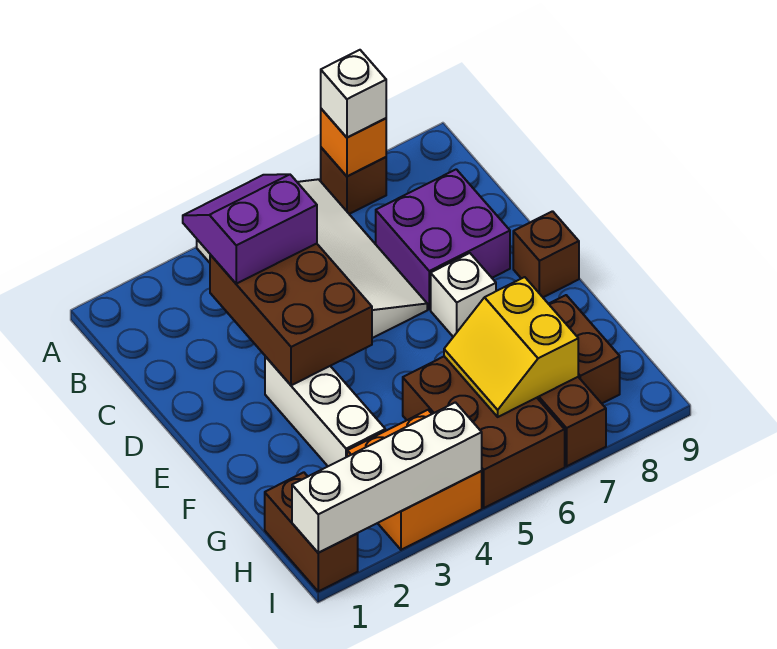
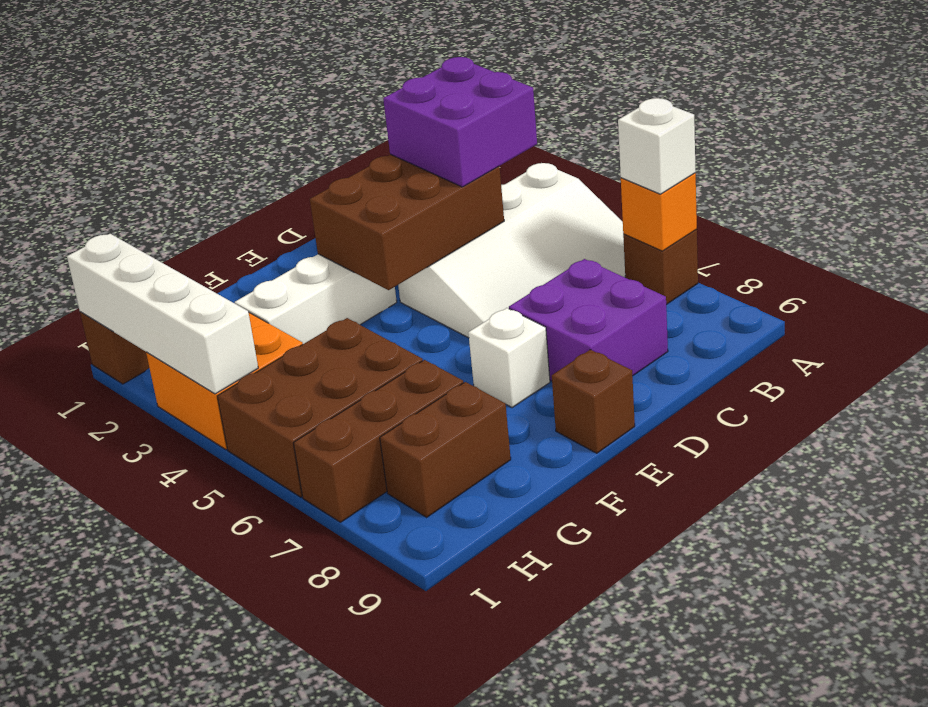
purple slope B3:C4 level 3 top C -> purple brick B3:C4 level 3
yellow slope G6:H7 level 2 top 7 -> none

